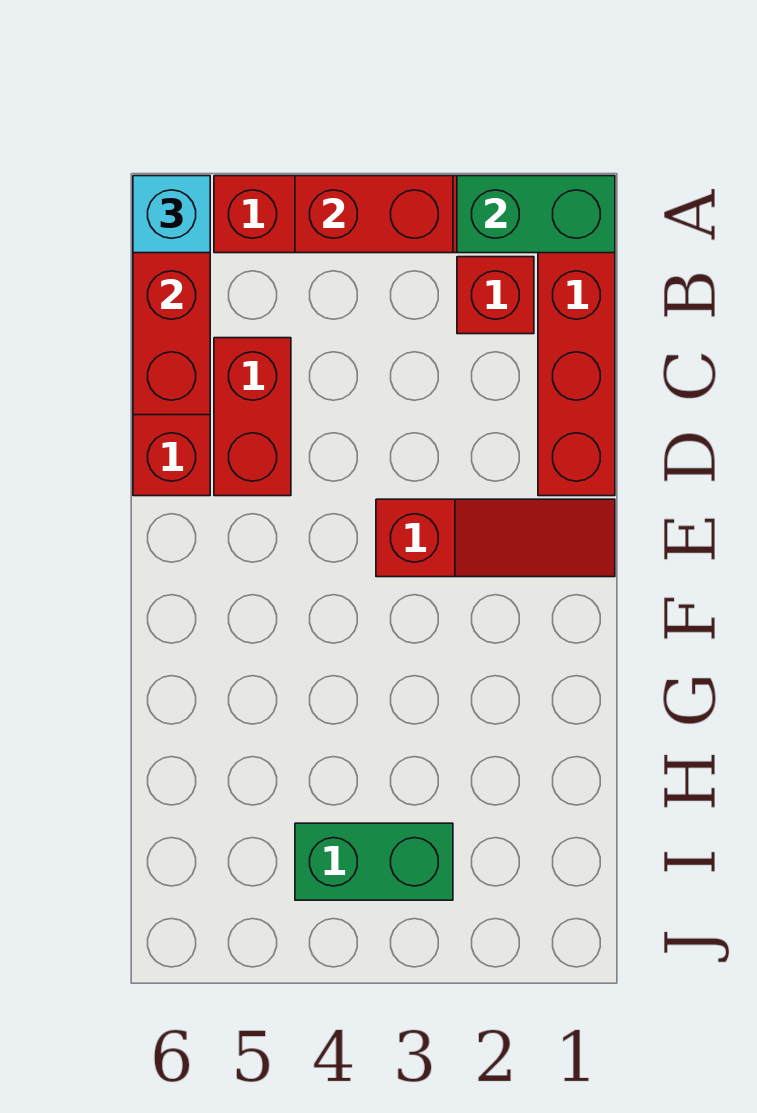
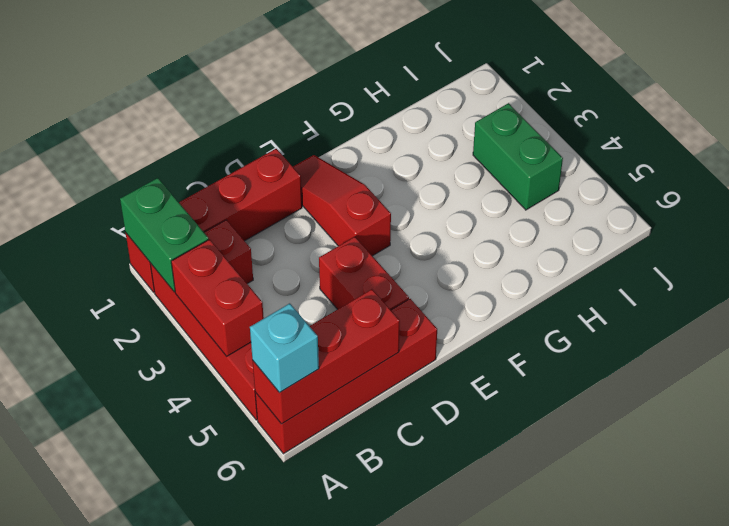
red brick C5:D5 level 1 -> red brick D4:D5 level 1

